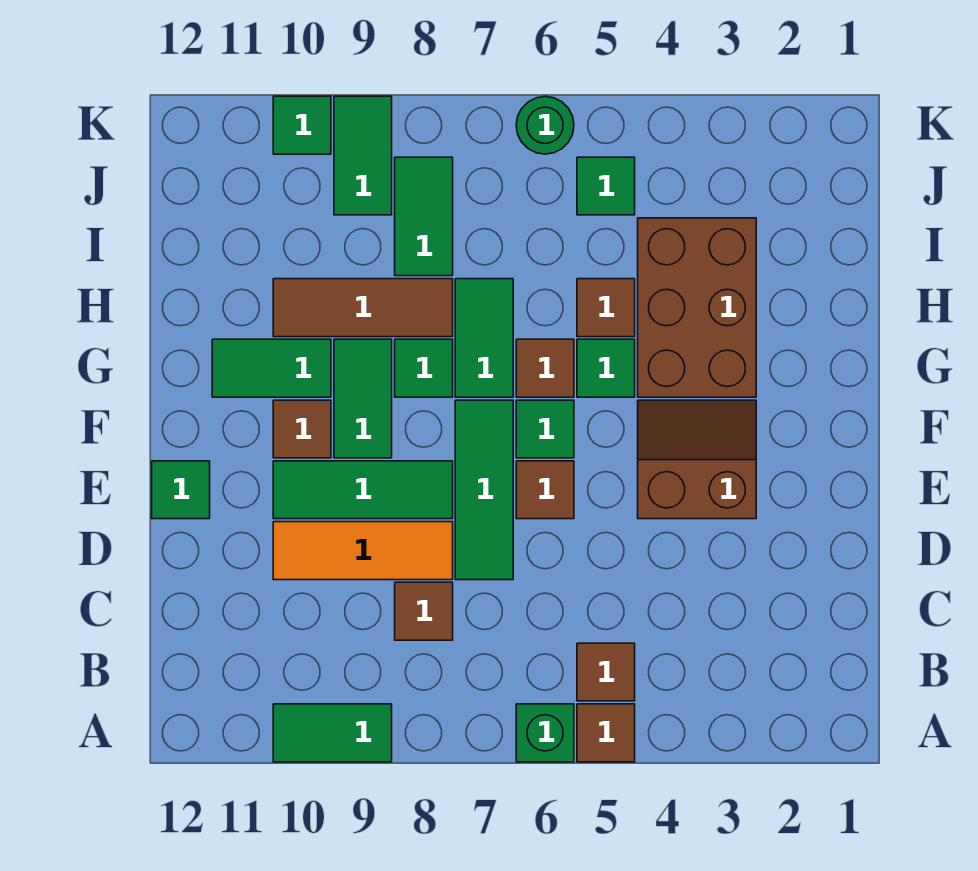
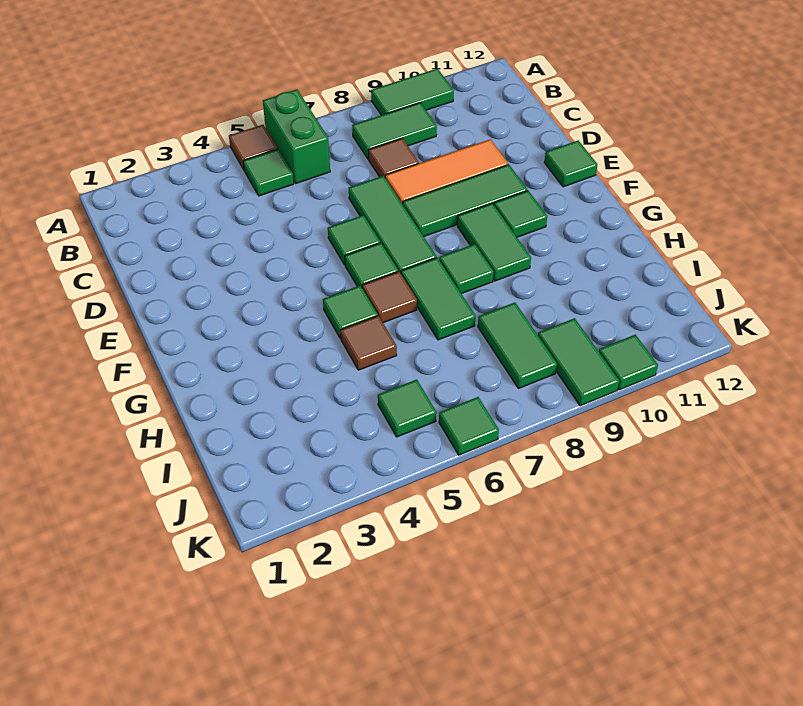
green brick A6 level 1 -> green brick A6:B6 level 1
brown tile B5 level 1 -> green tile B5 level 1
brown slope E3:F4 level 1 top E -> none
brown tile E6 level 1 -> green tile E6 level 1
brown tile F10 level 1 -> green tile F10 level 1
brown brick G3:I4 level 1 -> none
green tile G10:G11 level 1 -> green tile B8:B9 level 1
brown tile H8:H10 level 1 -> none
green round brick K6 level 1 -> green tile K6 level 1

